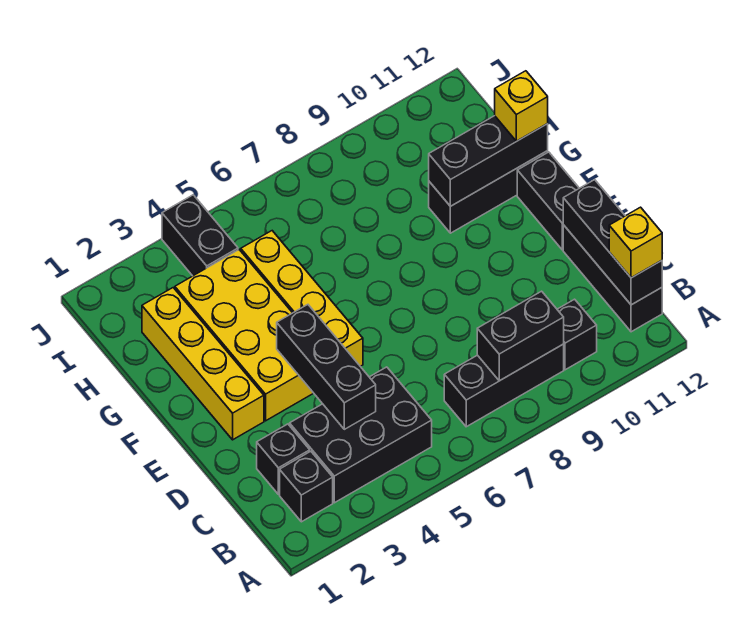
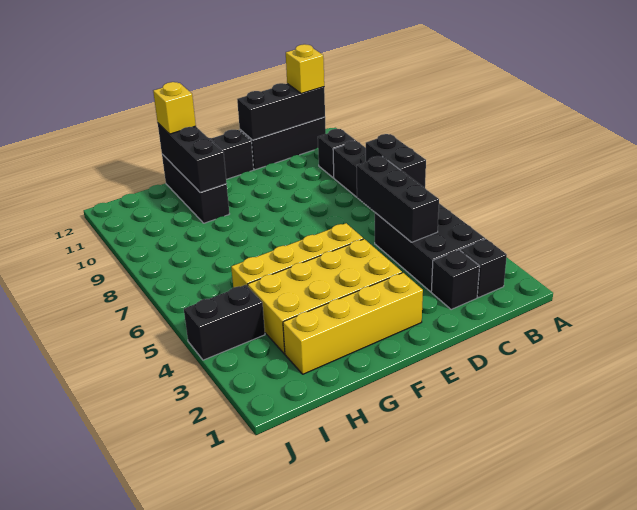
black brick B8:B9 level 2 -> black brick B6:B7 level 2
black brick C4:E4 level 2 -> black brick C4:C6 level 2

